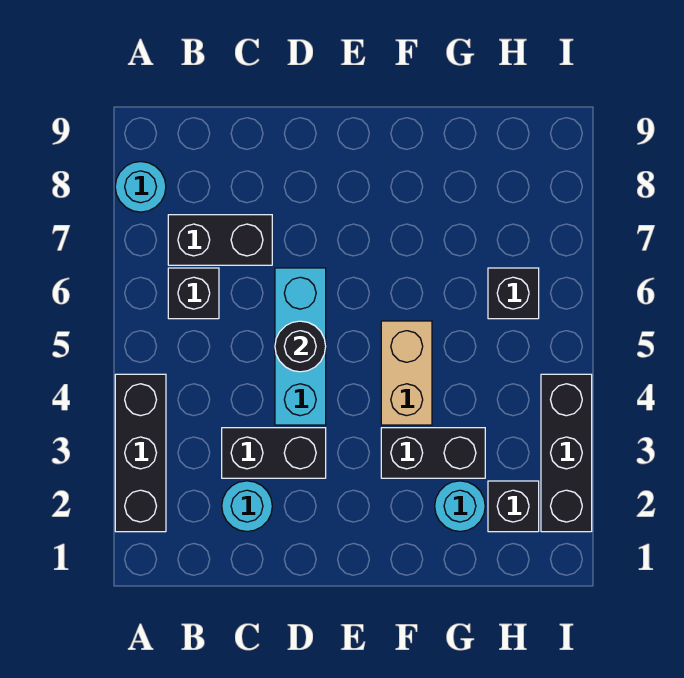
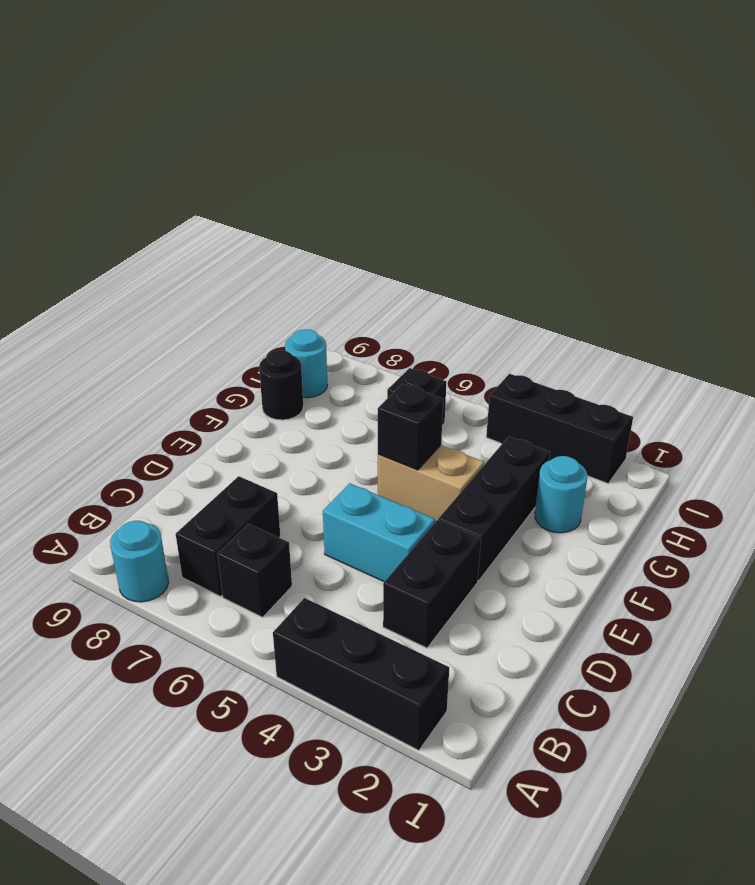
cyan round brick C2 level 1 -> cyan round brick H9 level 1
cyan brick D4:D6 level 1 -> cyan brick D4:D5 level 1
black round brick D5 level 2 -> black round brick G9 level 1
black brick F3:G3 level 1 -> black brick E3:G3 level 1
black brick H2 level 1 -> black brick F5 level 2

